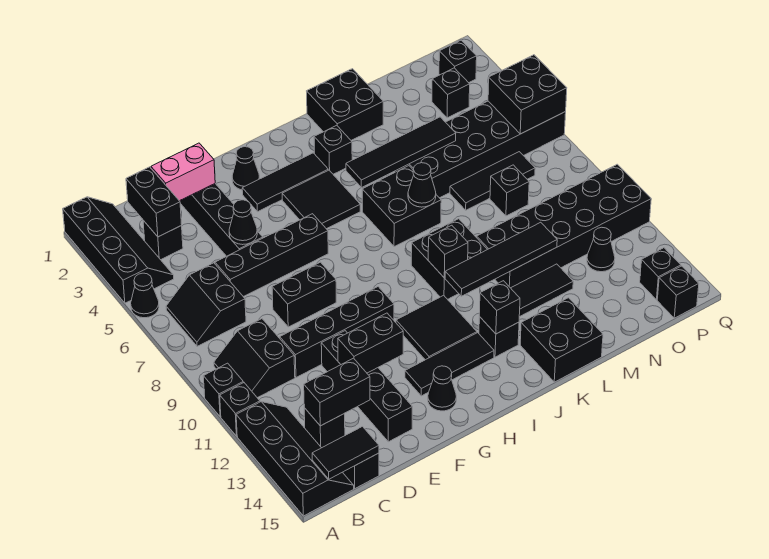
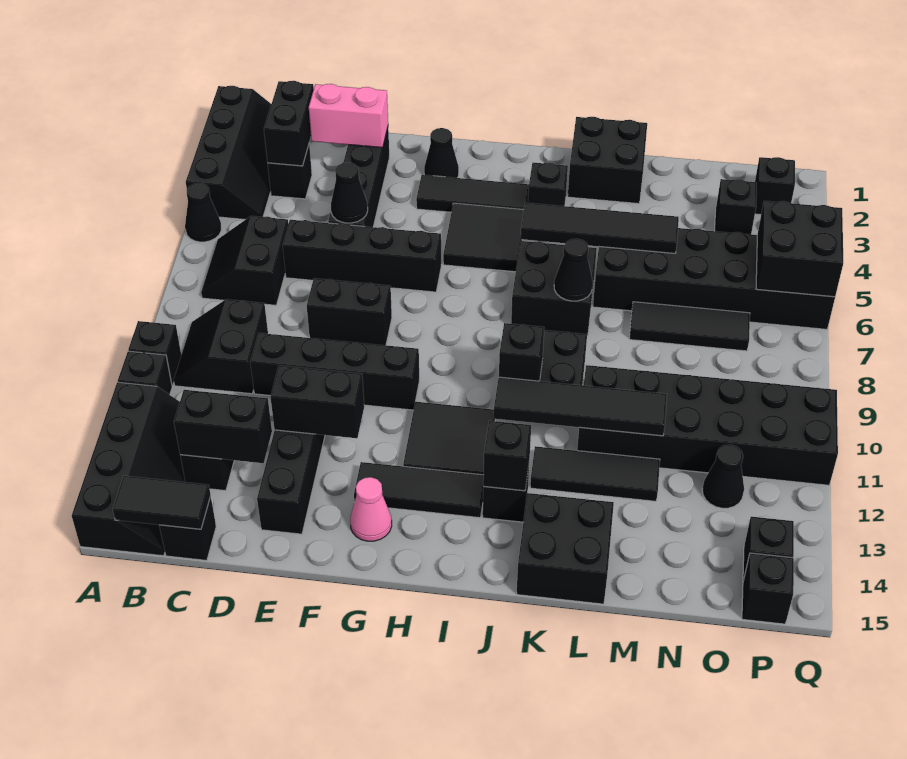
black cone G14 level 1 -> pink cone G14 level 1
black brick N8 level 1 -> none

